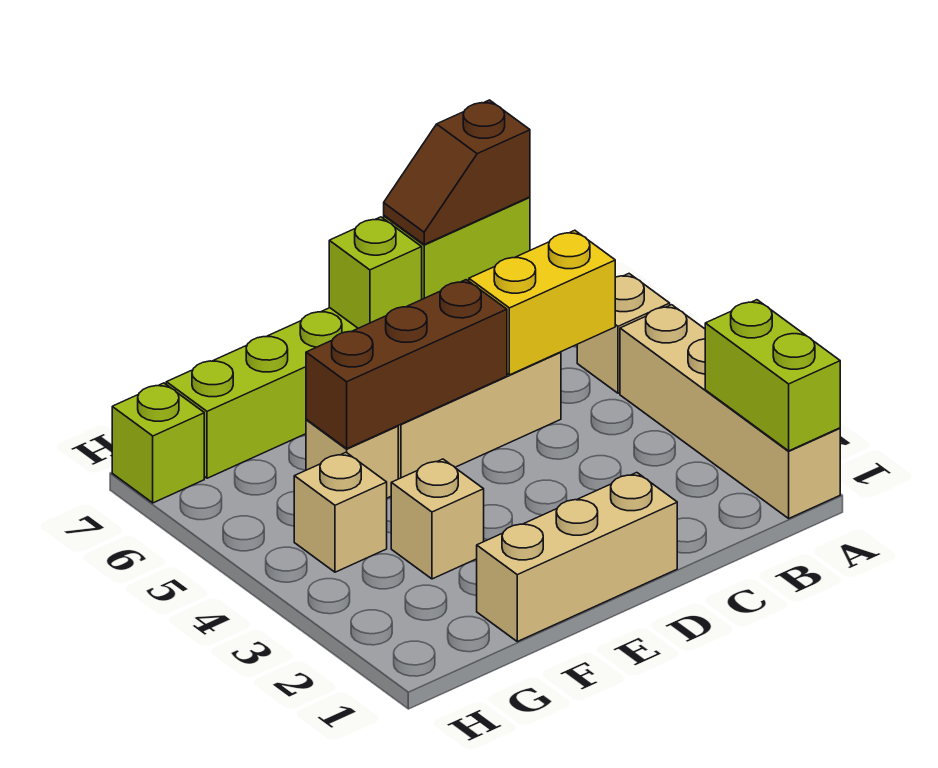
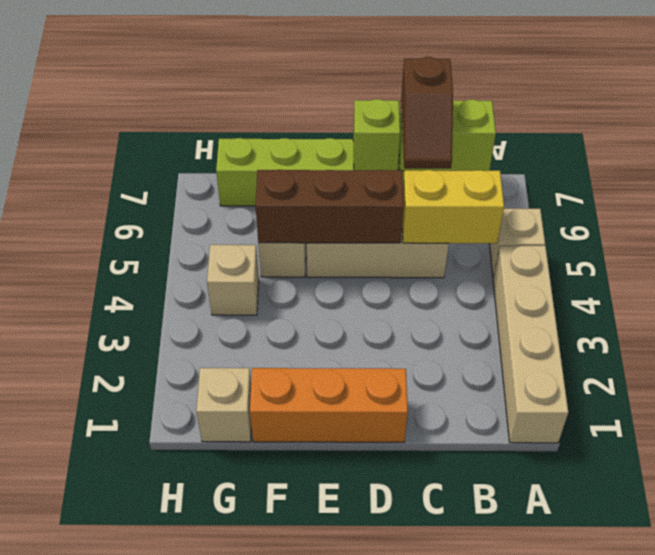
lime brick A1:A2 level 2 -> none
brown slope B7:C7 level 3 top B -> brown slope C6:C7 level 3 top 7
tan brick D1:F1 level 1 -> orange brick D1:F1 level 1
tan brick F3 level 1 -> tan brick G1 level 1
lime brick H7 level 1 -> none

